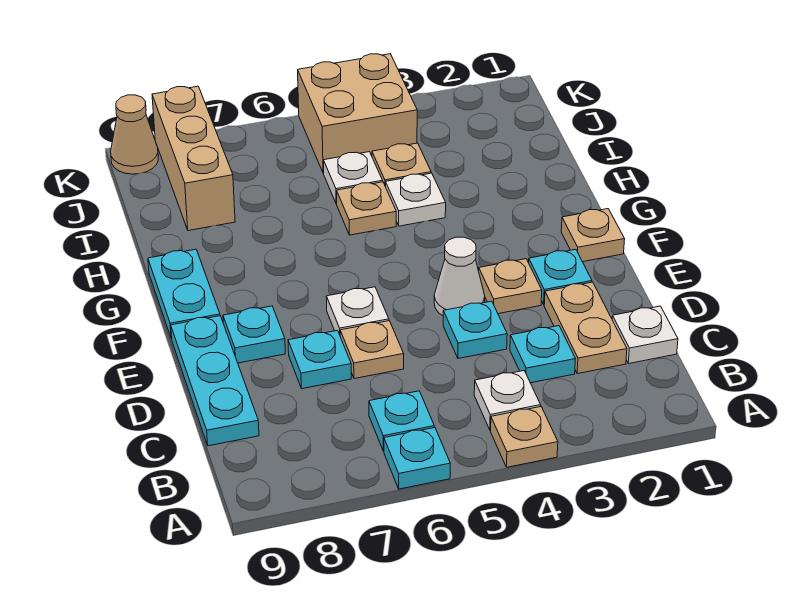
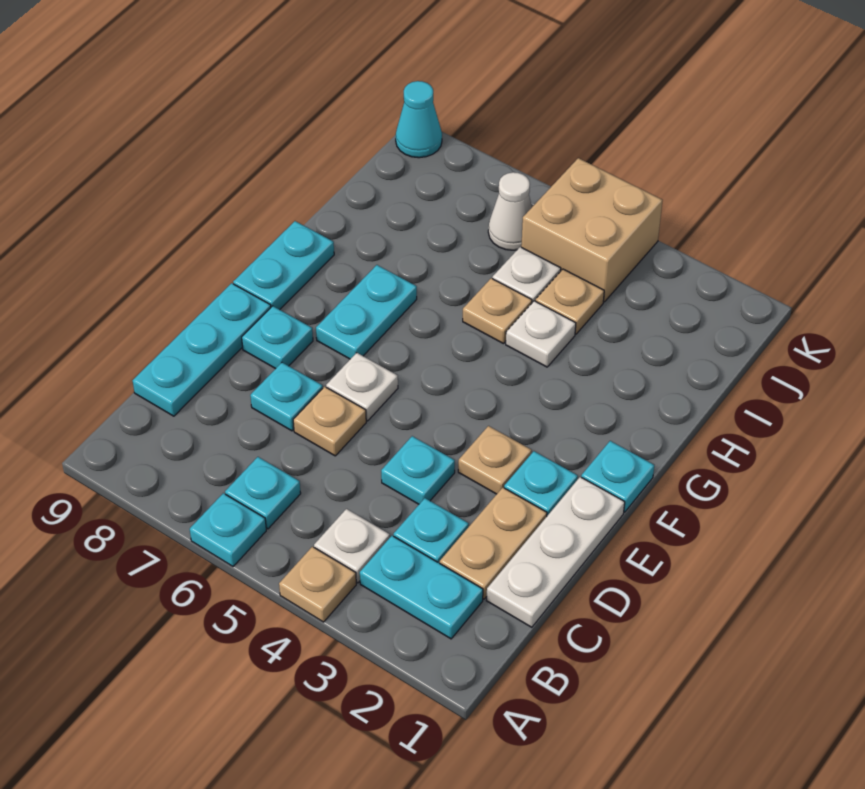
none -> cyan plate B2:B3 level 1
white plate C1 level 1 -> white plate C1:E1 level 1
white cone E4 level 1 -> white cone J6 level 1
tan plate F1 level 1 -> cyan plate F1 level 1
none -> cyan plate F7:G7 level 1
tan brick I8:K8 level 1 -> none
tan cone K9 level 1 -> cyan cone K9 level 1

